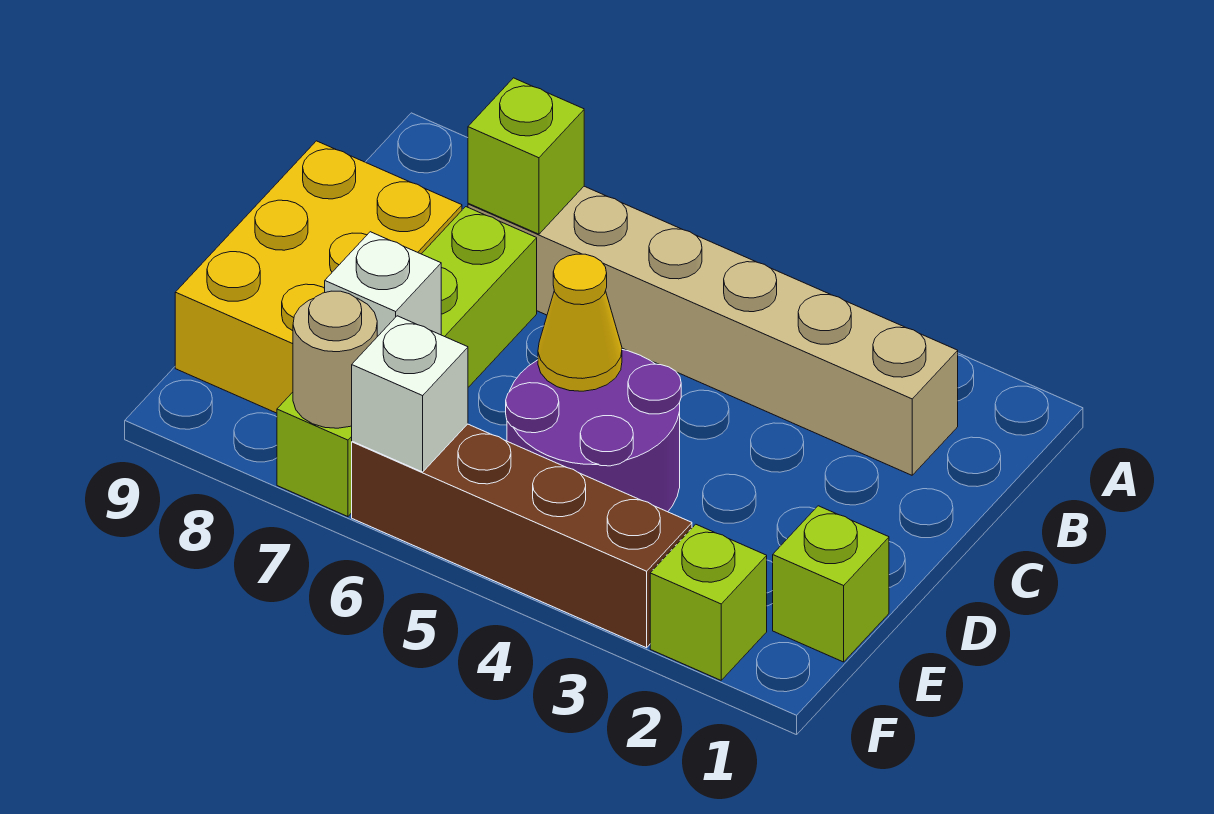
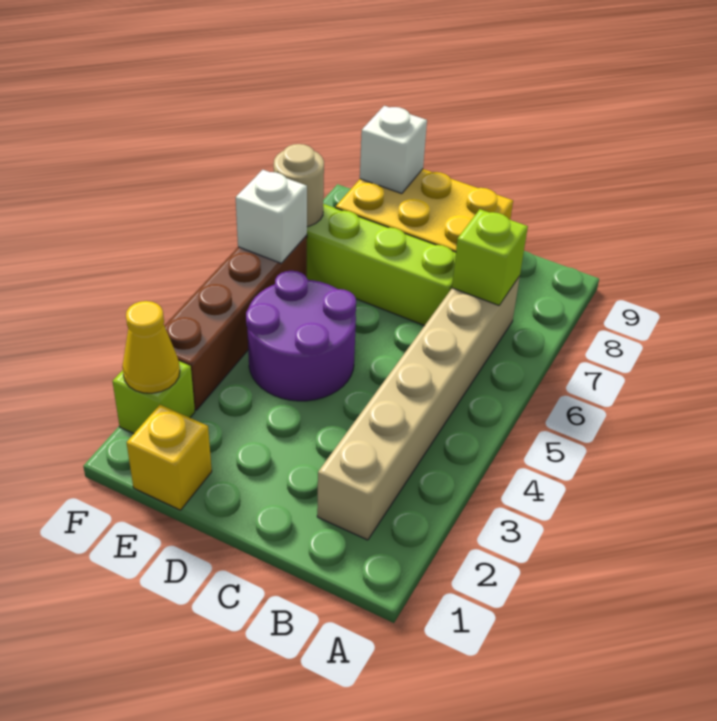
yellow cone D5 level 2 -> yellow cone F2 level 2
lime brick E1 level 1 -> yellow brick E1 level 1
white brick E7 level 2 -> white brick E9 level 2

